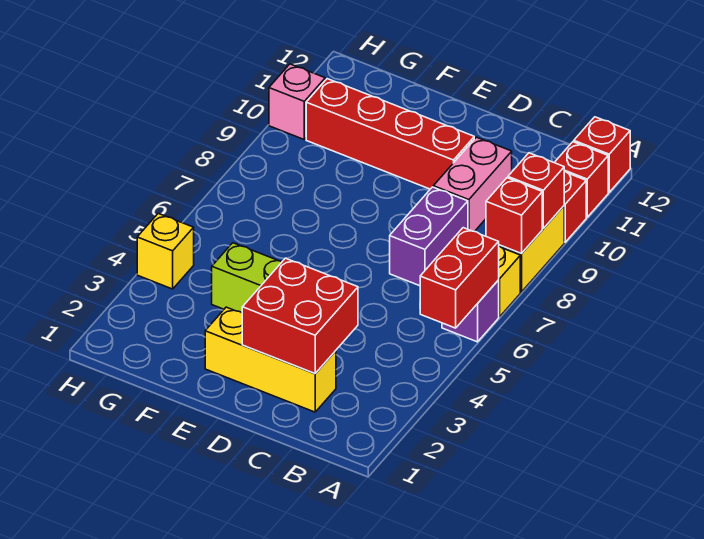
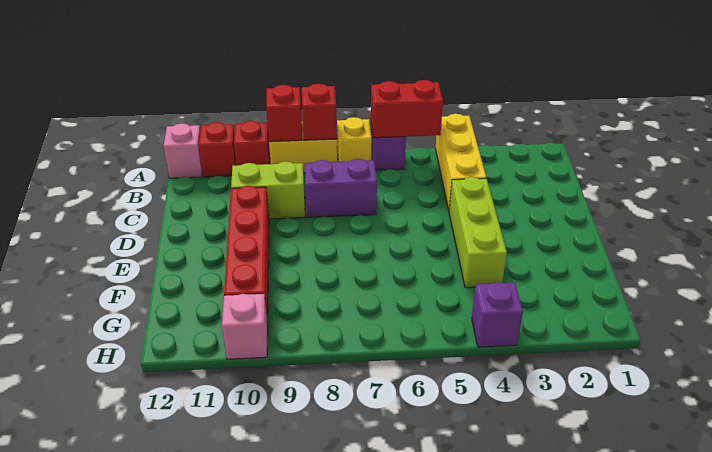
red brick A12 level 1 -> pink brick A12 level 1
yellow brick C2:E2 level 1 -> yellow brick A4:C4 level 1
red brick C2:D3 level 2 -> none
pink brick C9:C10 level 1 -> lime brick C9:C10 level 1
yellow brick H4 level 1 -> purple brick H4 level 1

